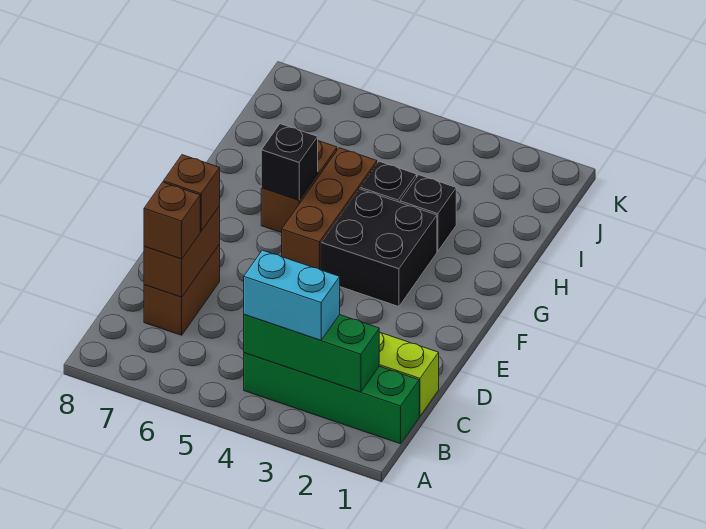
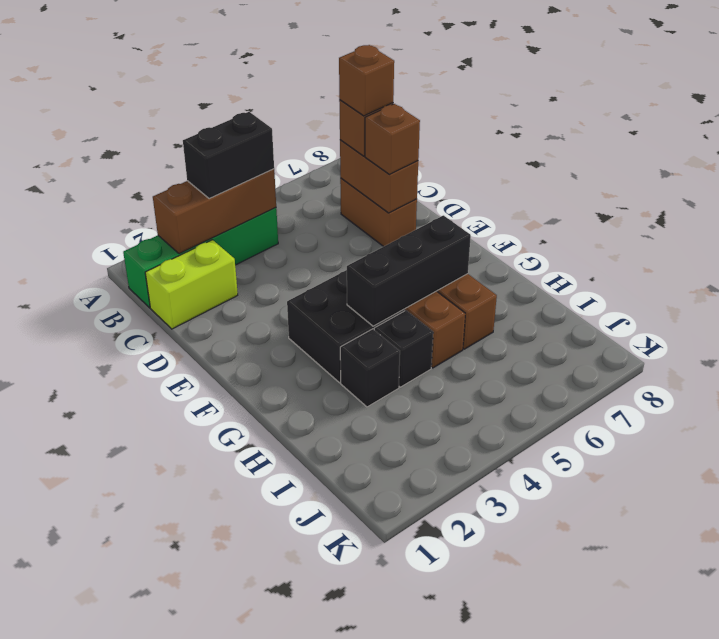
green brick B2:B4 level 2 -> brown brick B2:B4 level 2
cyan brick B3:B4 level 3 -> black brick B3:B4 level 3
none -> brown brick C7 level 4
black brick G6 level 2 -> black brick G4:G6 level 2

